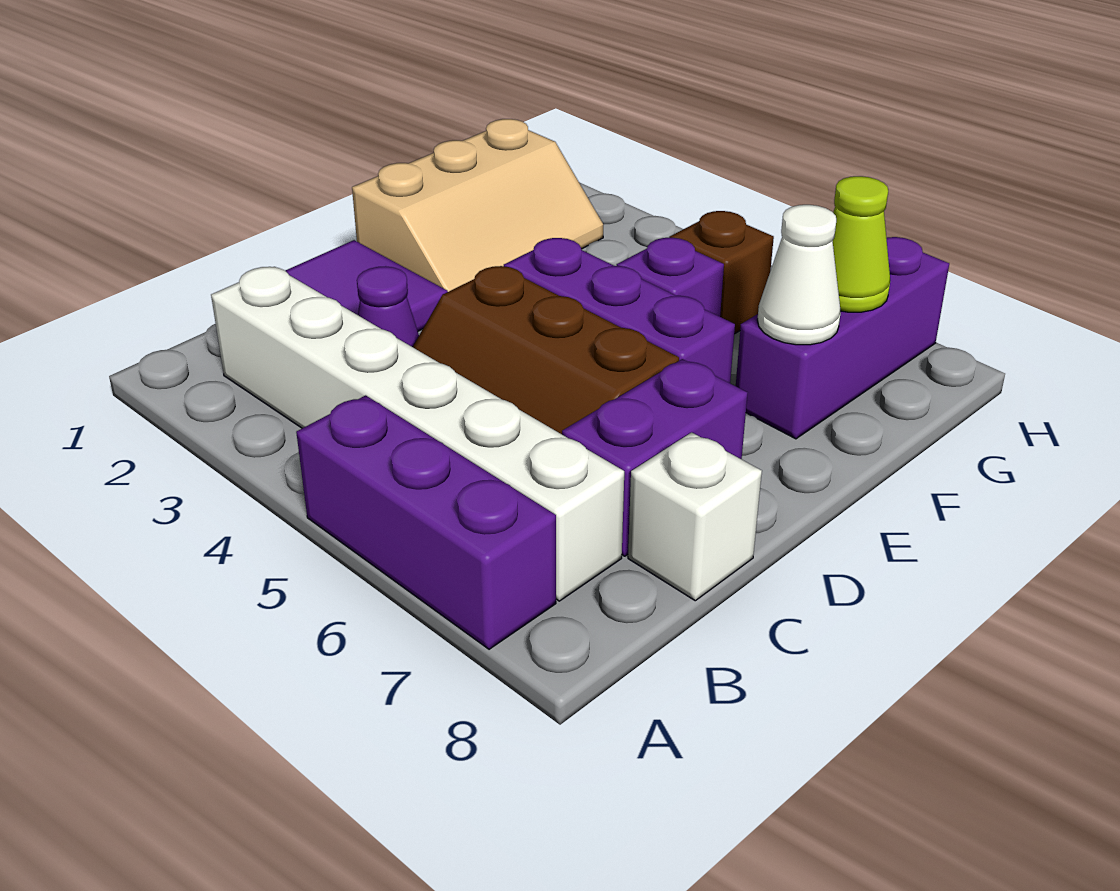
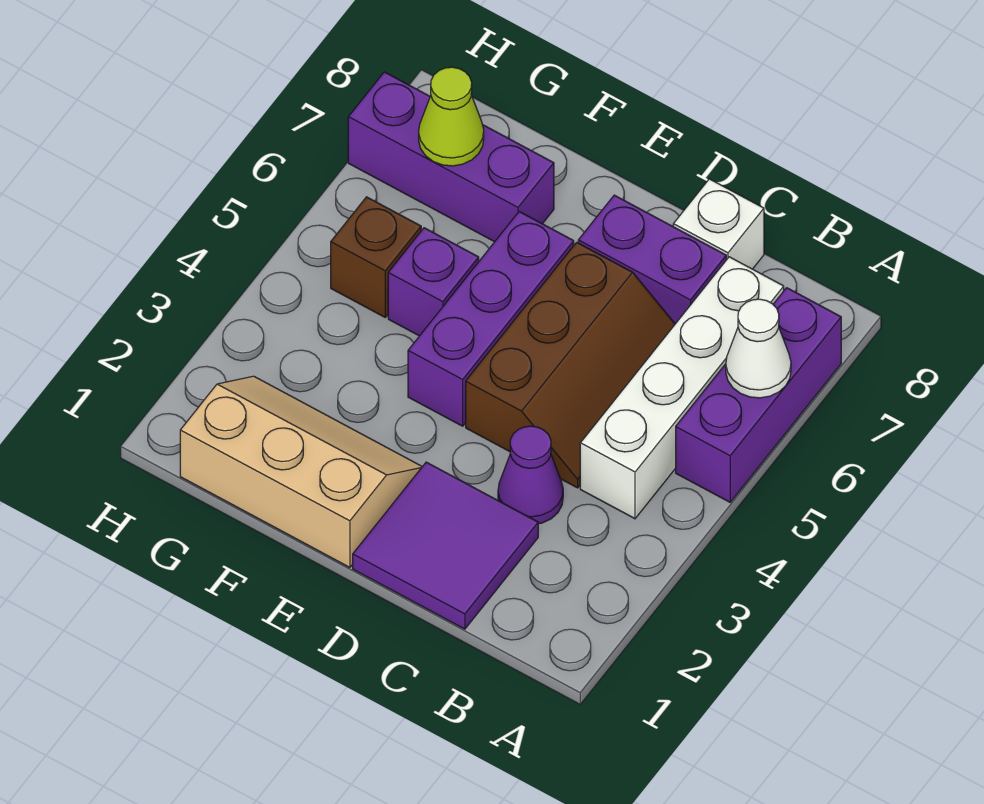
white brick B2:B7 level 1 -> white brick B4:B7 level 1
white cone F7 level 2 -> white cone A6 level 2

